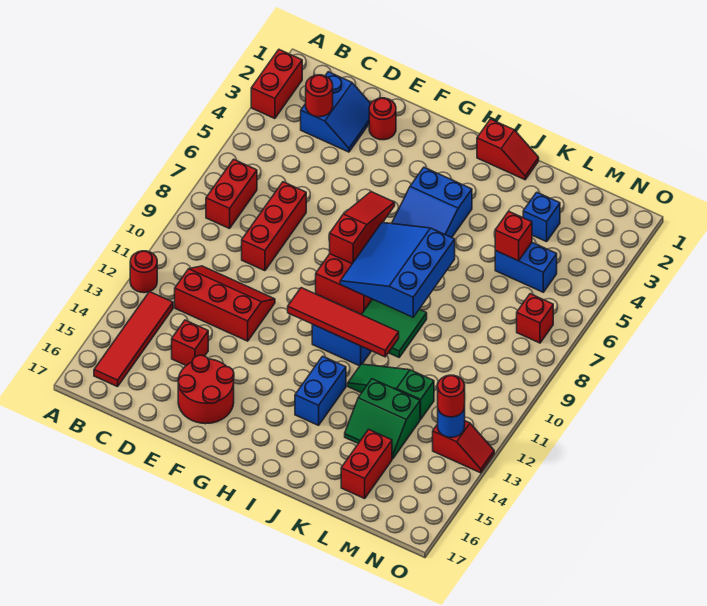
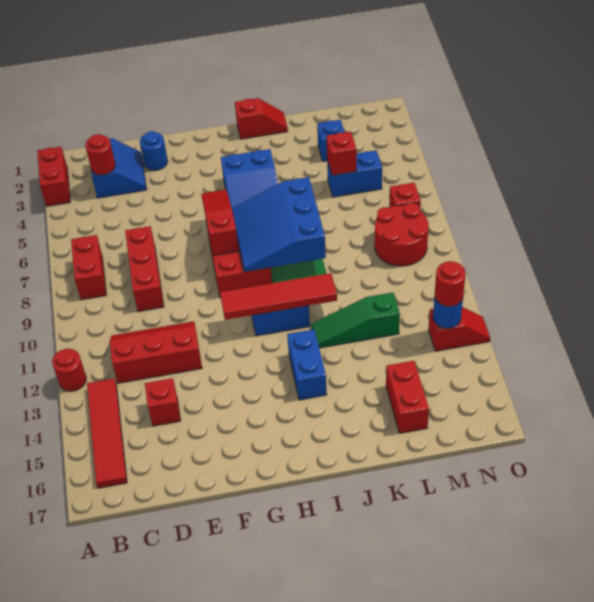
red round brick E2 level 1 -> blue round brick E2 level 1
red round brick E15:F16 level 1 -> red round brick M8:N9 level 1
green slope K13:L14 level 1 top 13 -> none

